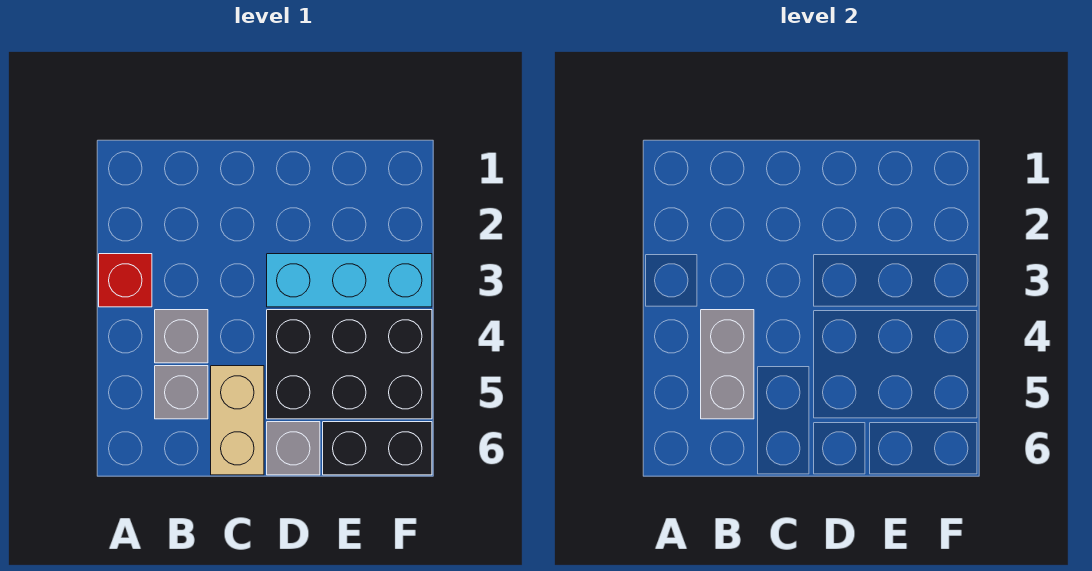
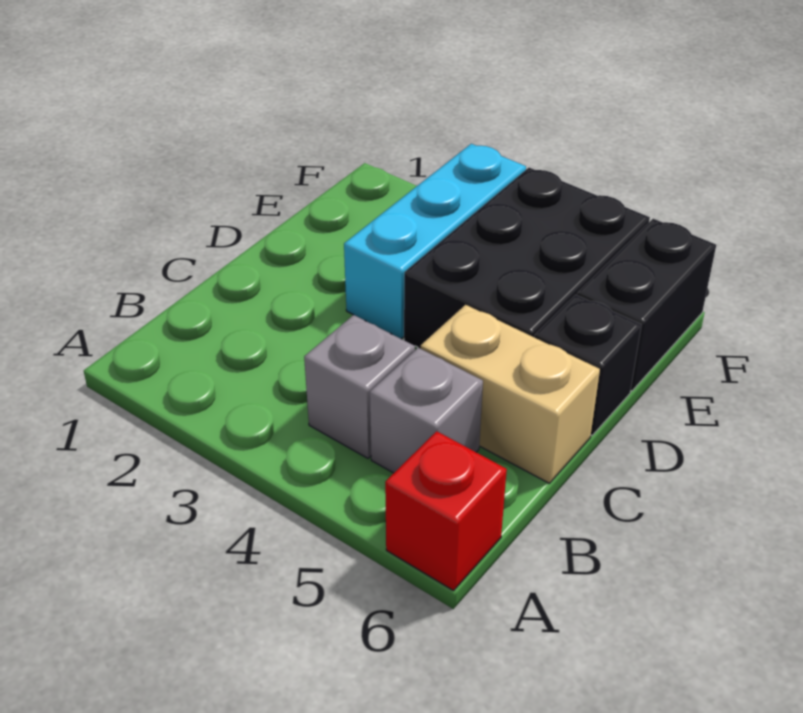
red brick A3 level 1 -> red brick A6 level 1
grey brick B4:B5 level 2 -> none
grey brick D6 level 1 -> black brick D6 level 1

